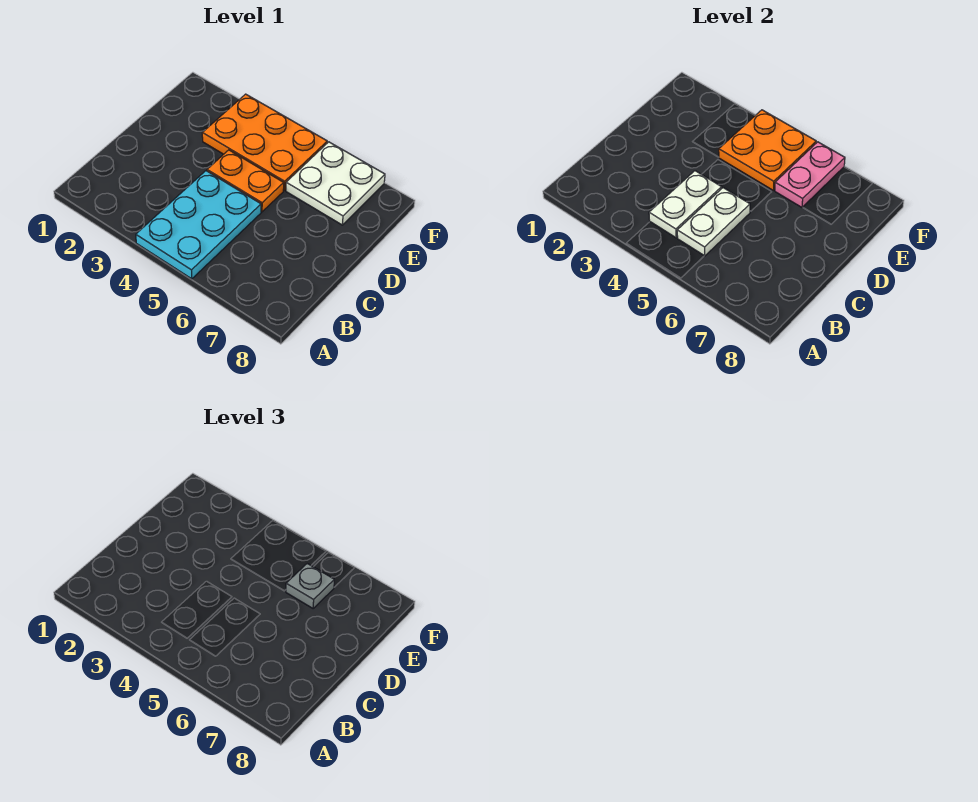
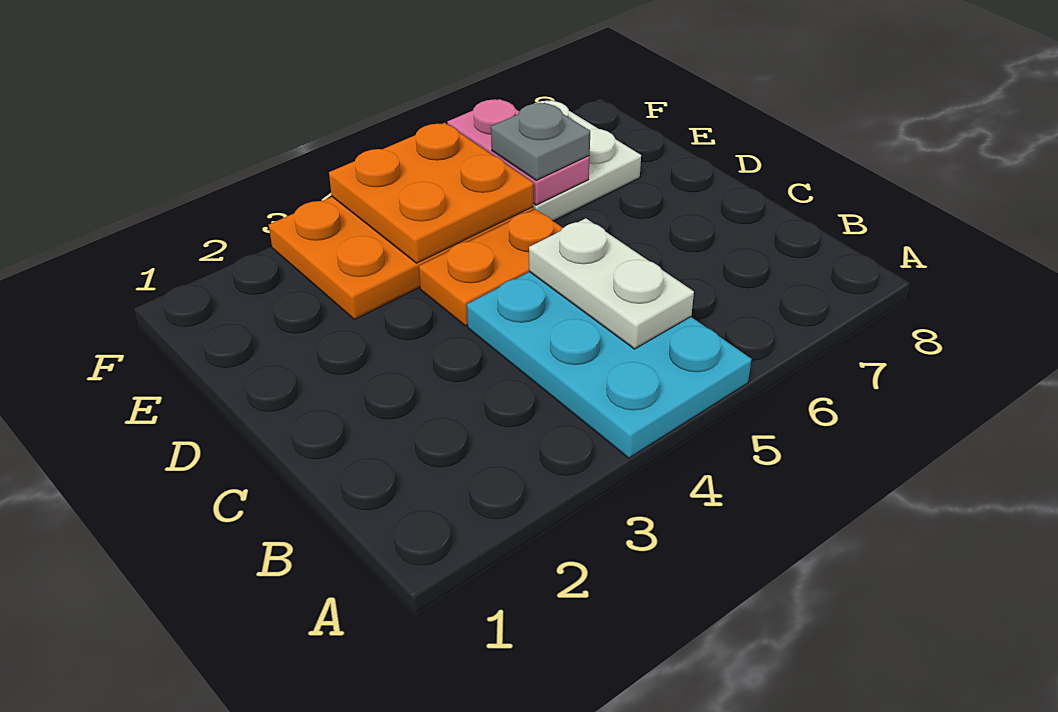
white plate B4:C4 level 2 -> none

